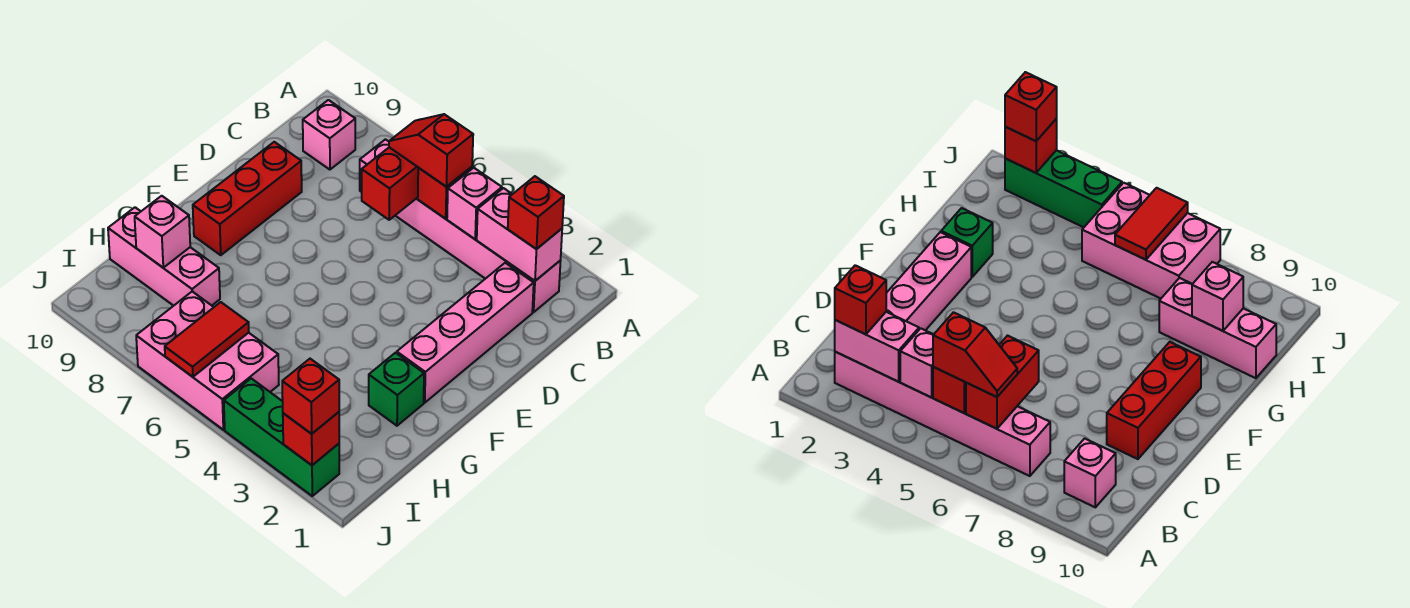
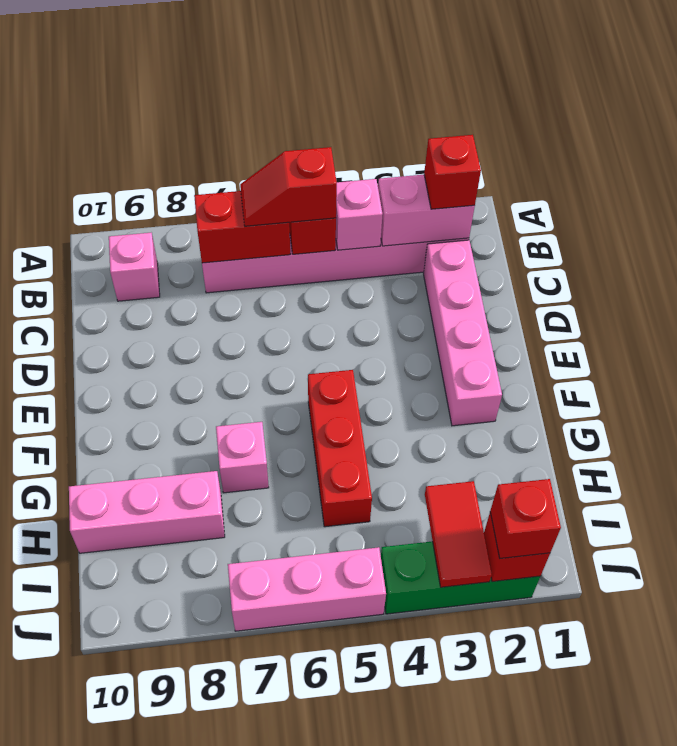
red brick B6:C6 level 2 -> red brick B6:B7 level 2
red brick D9:F9 level 1 -> red brick F5:H5 level 1
green brick G2 level 1 -> none
pink brick H9 level 2 -> pink brick G7 level 1
pink brick I5:J7 level 1 -> pink brick J5:J7 level 1
red tile I6:J6 level 2 -> red tile I3:J3 level 2

